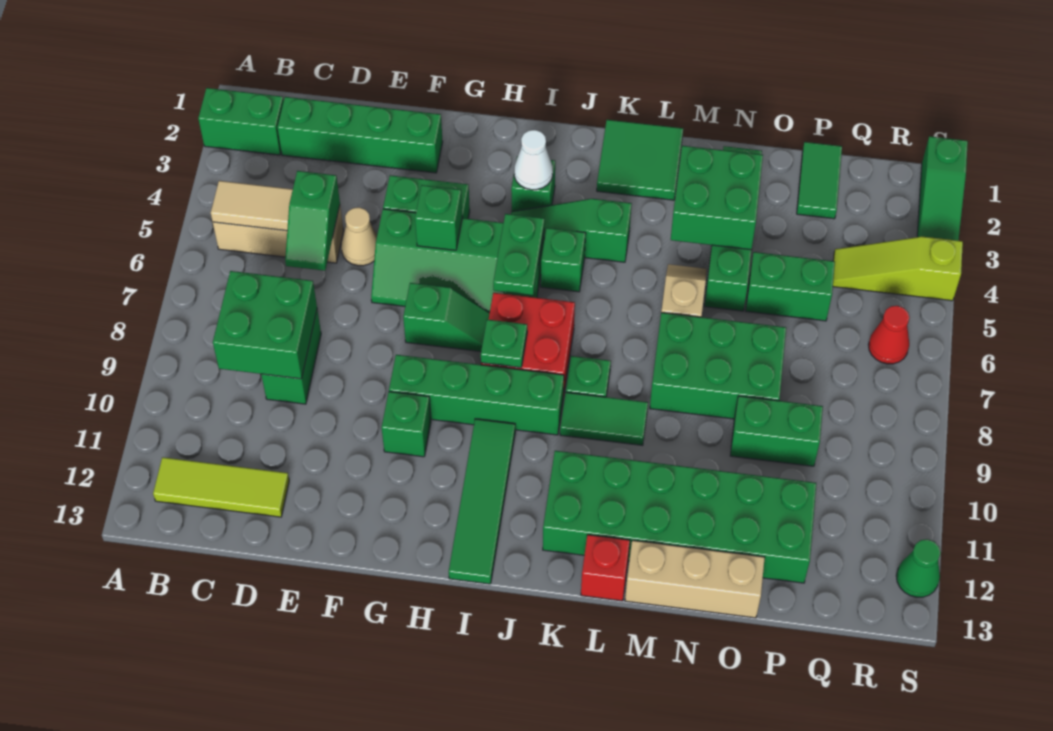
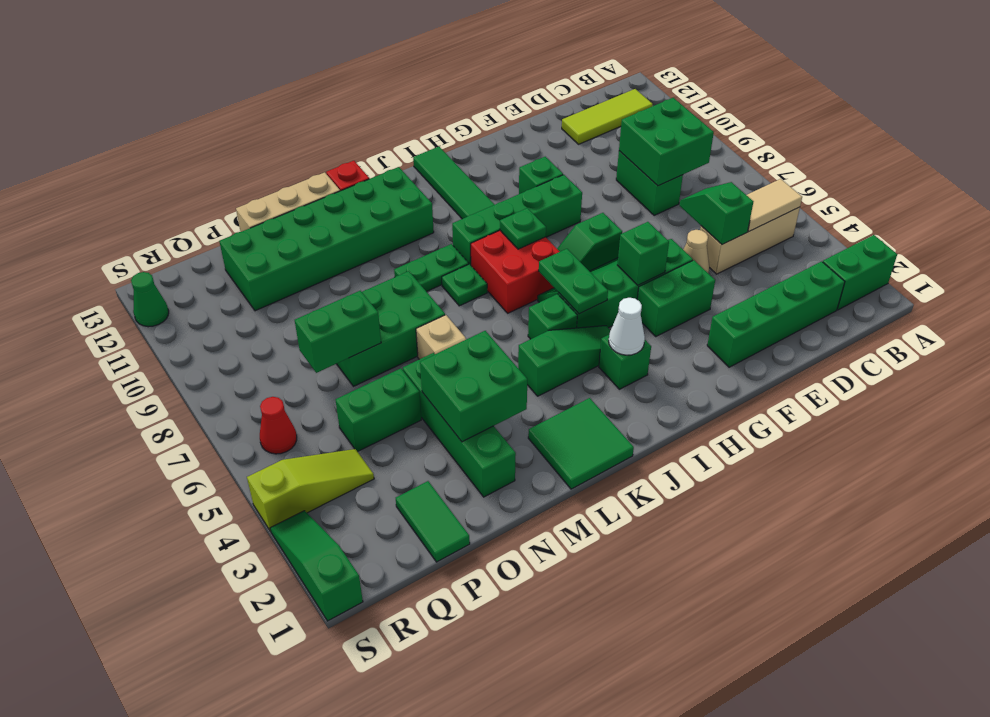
green tile K9:L9 level 1 -> green plate K9:L9 level 1
green brick O9:P9 level 1 -> green brick O7:P7 level 2

